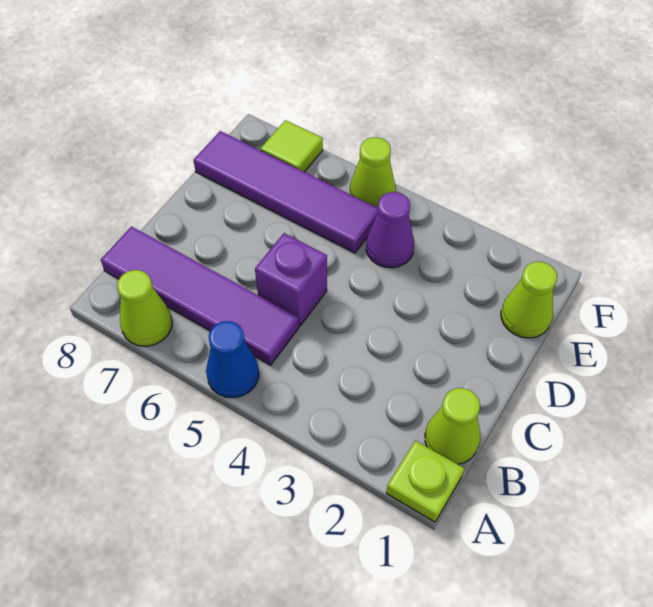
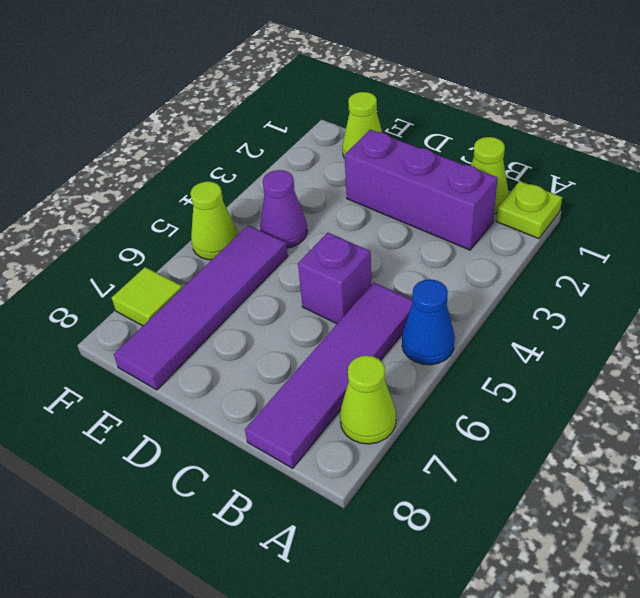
none -> purple brick B2:D2 level 1

